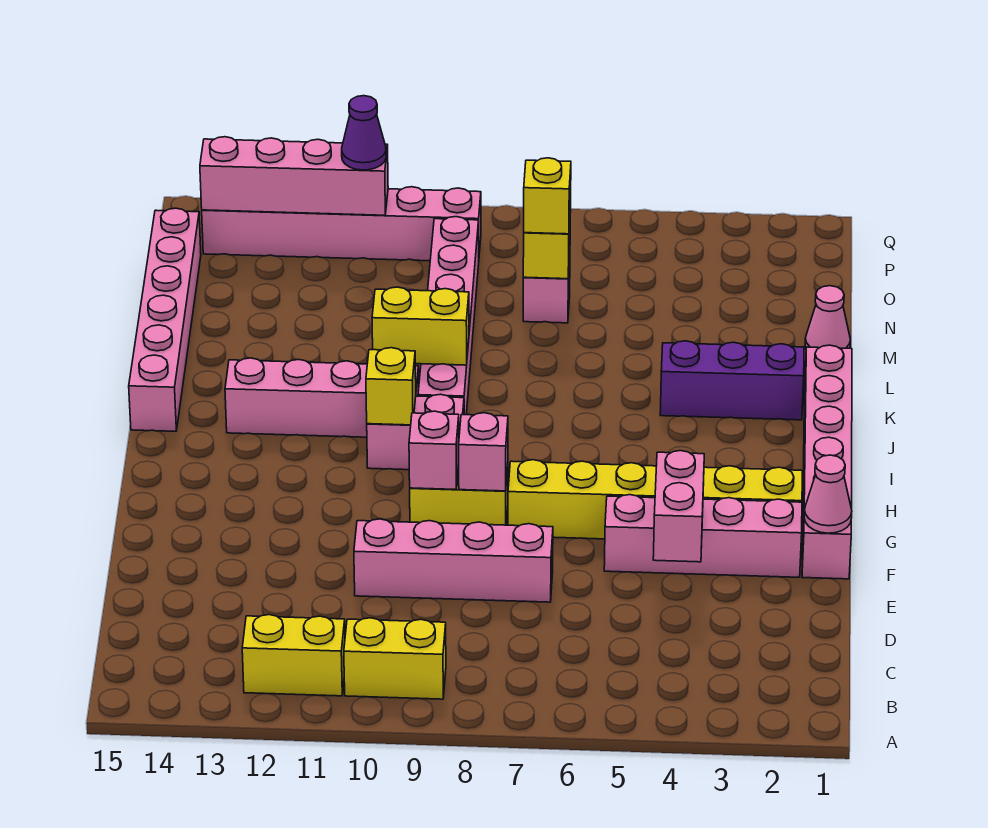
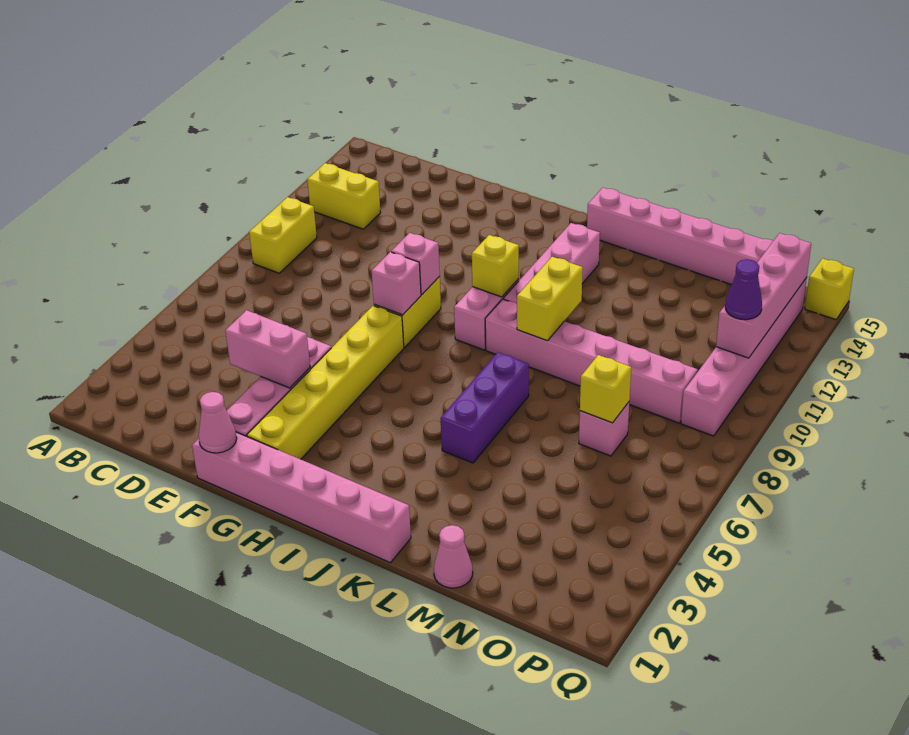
yellow brick B11:B12 level 1 -> yellow brick B12:C12 level 1
pink brick E7:E10 level 1 -> none
purple brick K2:K4 level 1 -> purple brick K5:K7 level 1
yellow brick N7 level 3 -> yellow brick Q15 level 1

